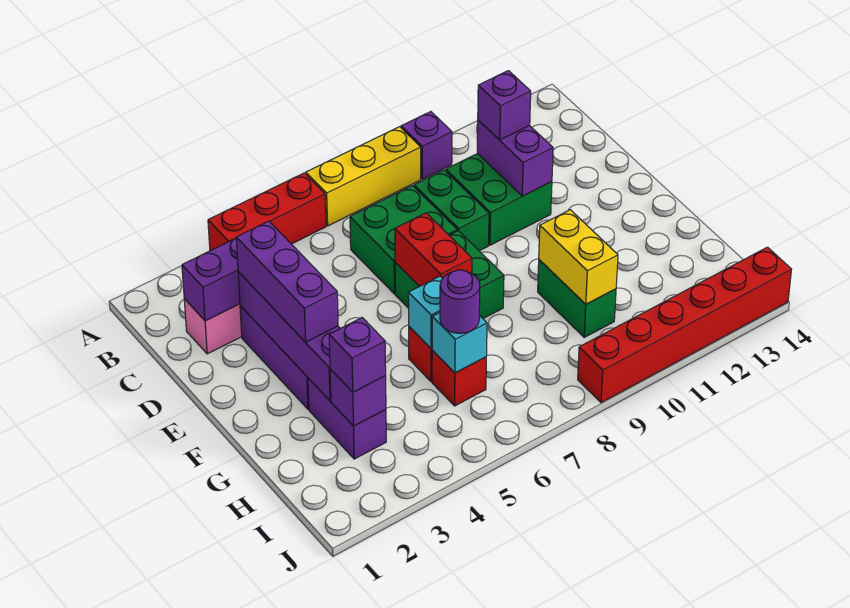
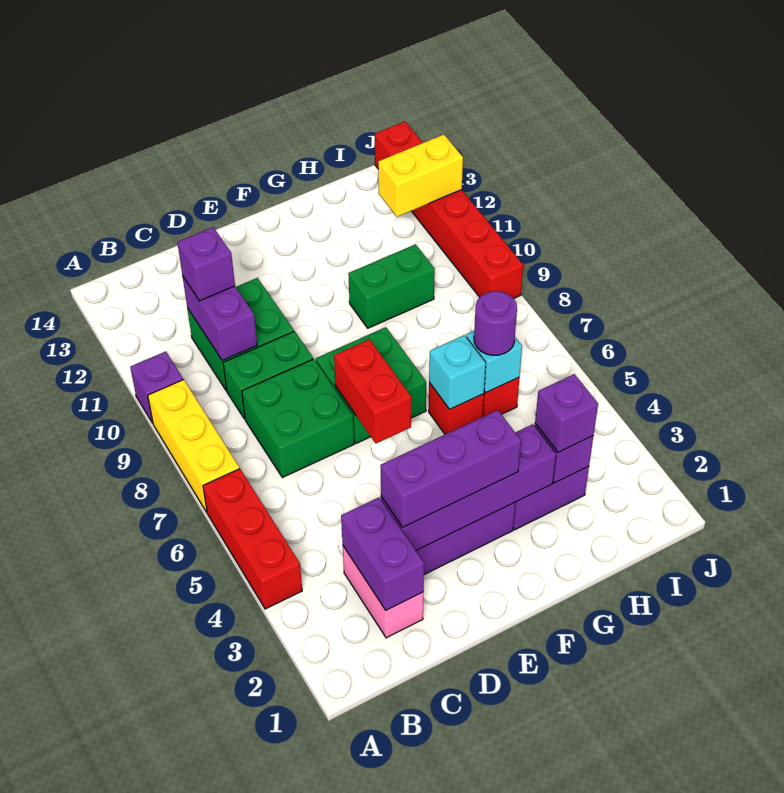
purple brick C11:D11 level 2 -> purple brick C10:C11 level 2
red brick E7:F7 level 2 -> red brick E6:E7 level 2
yellow brick G10:H10 level 2 -> yellow brick I12:J12 level 2

